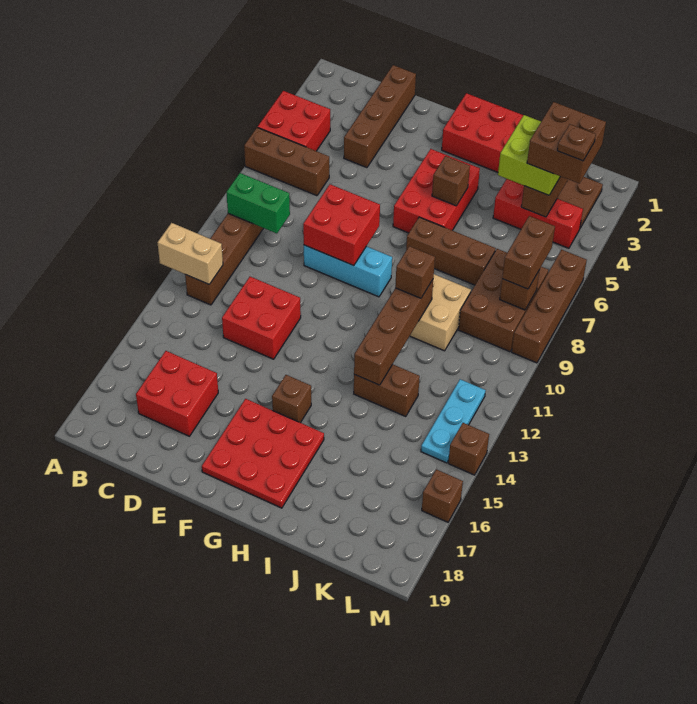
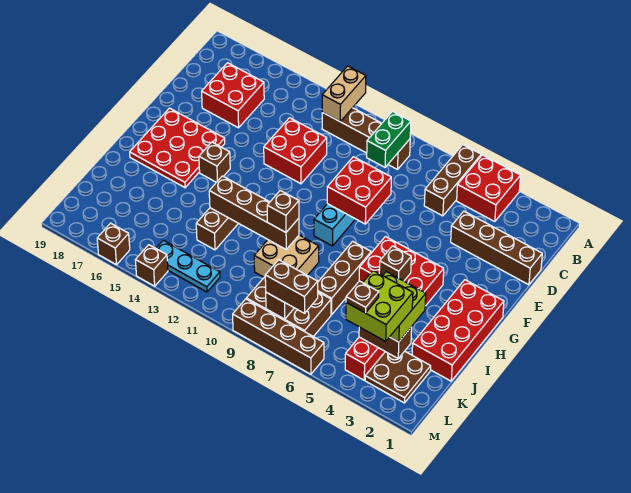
brown brick K3:L4 level 4 -> lime brick K3:L4 level 4

